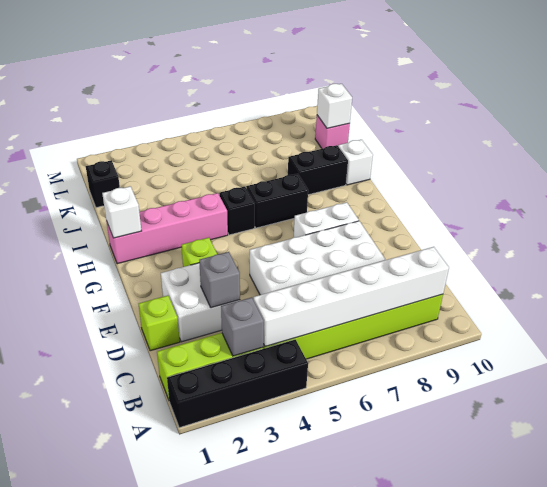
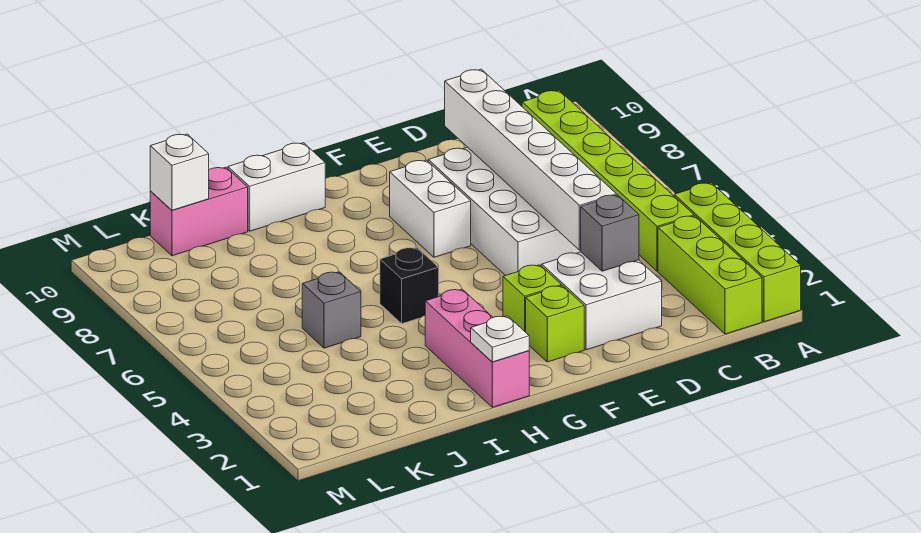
black brick A1:A4 level 1 -> lime brick A1:A4 level 1
grey brick B3 level 2 -> grey brick J5 level 1
white brick B4:B9 level 2 -> white brick D4:D9 level 2
lime brick D1 level 1 -> lime brick F2 level 1
pink brick H1:H4 level 1 -> pink brick H1:H3 level 1
white brick H1 level 2 -> white plate H1 level 2
black brick H6:H7 level 1 -> none
black brick I8:I9 level 1 -> none
white brick I10 level 1 -> white brick H10:I10 level 1
black brick K1 level 1 -> none
pink brick K10 level 1 -> pink brick J10:K10 level 1

